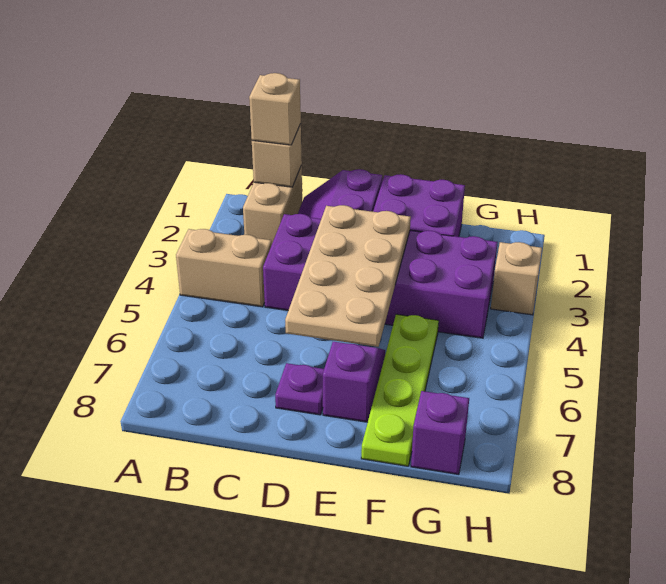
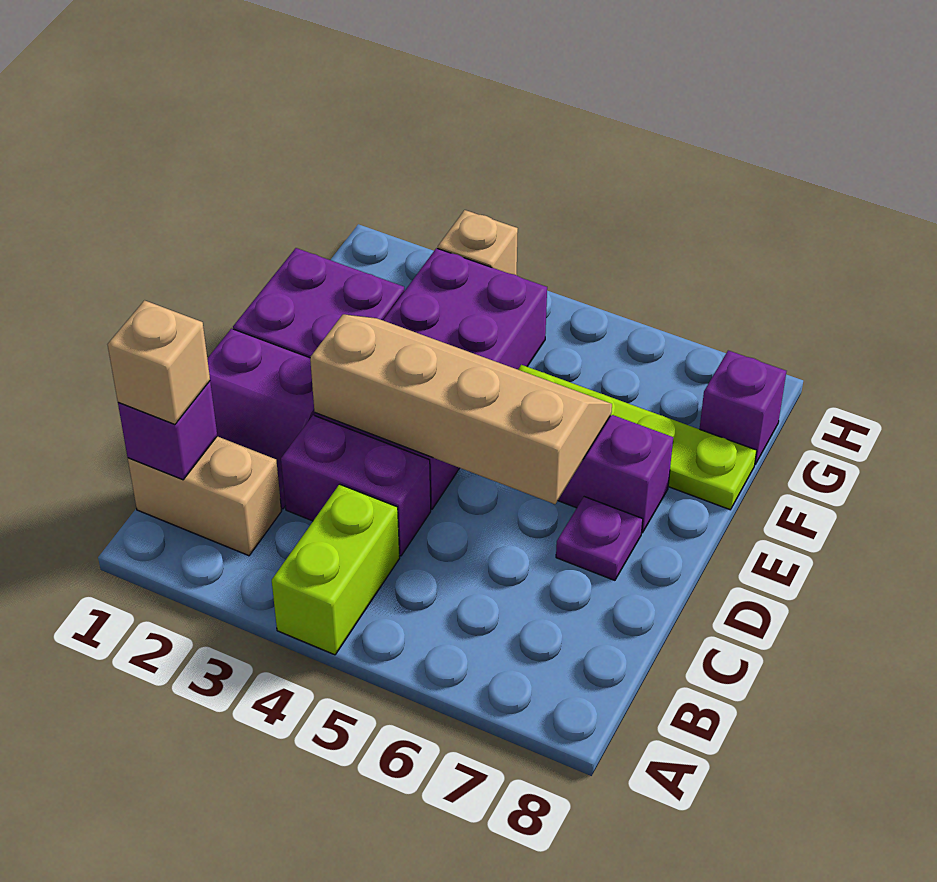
tan brick A4:B4 level 1 -> lime brick A4:B4 level 1
tan brick B1 level 2 -> purple brick B1 level 2
tan plate D3:E6 level 2 -> tan slope D3:E6 level 2 top D

